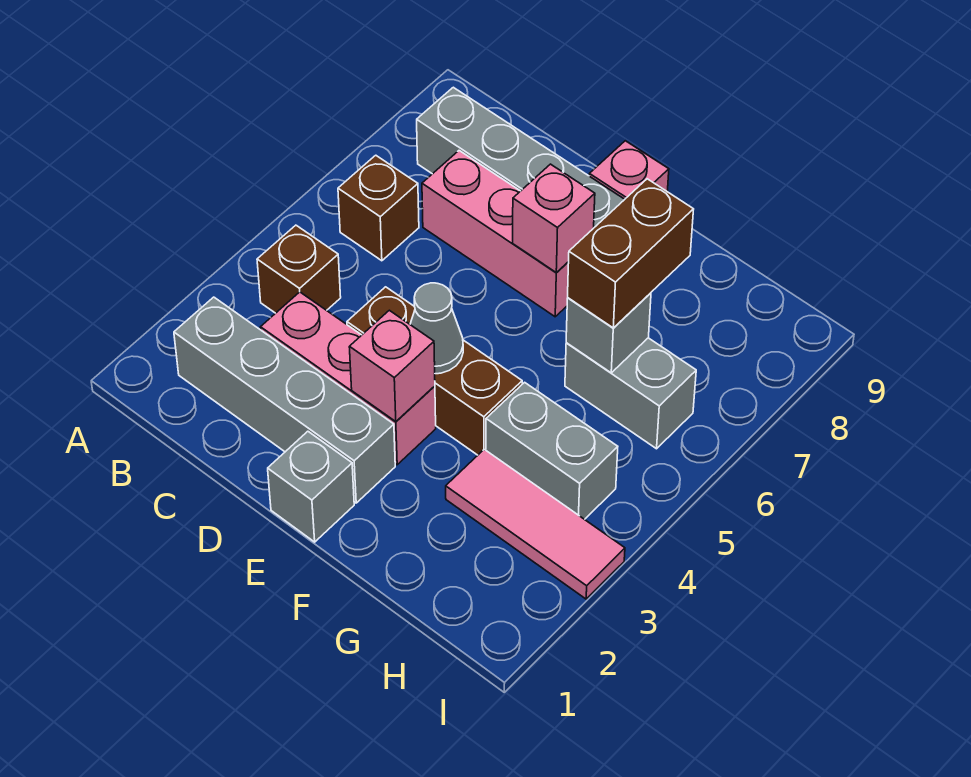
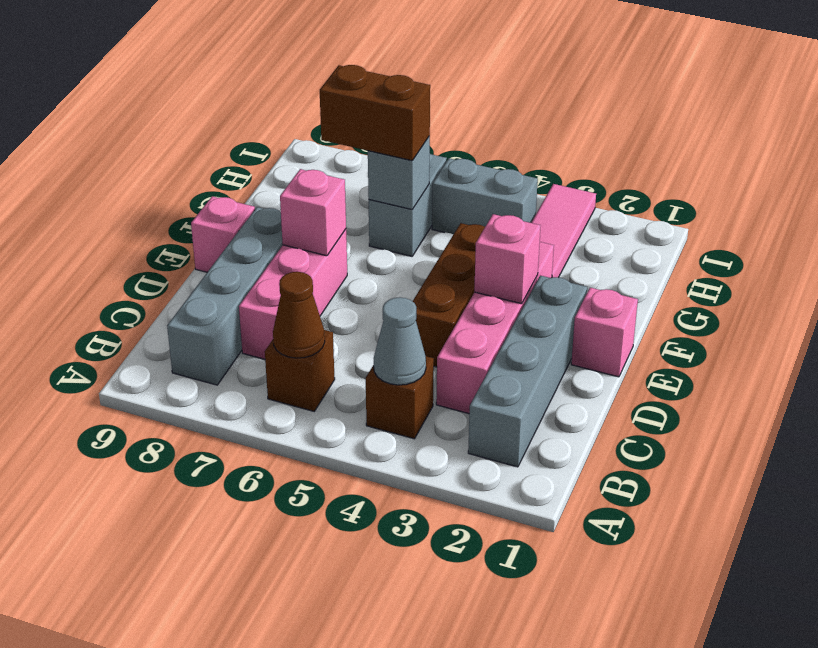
none -> brown cone B6 level 2
pink brick C3:E3 level 1 -> pink brick C3:F3 level 1
grey brick E1 level 1 -> pink brick E1 level 1
grey cone E4 level 2 -> grey cone B4 level 2
grey brick G4:H4 level 1 -> grey brick H4:H5 level 1

